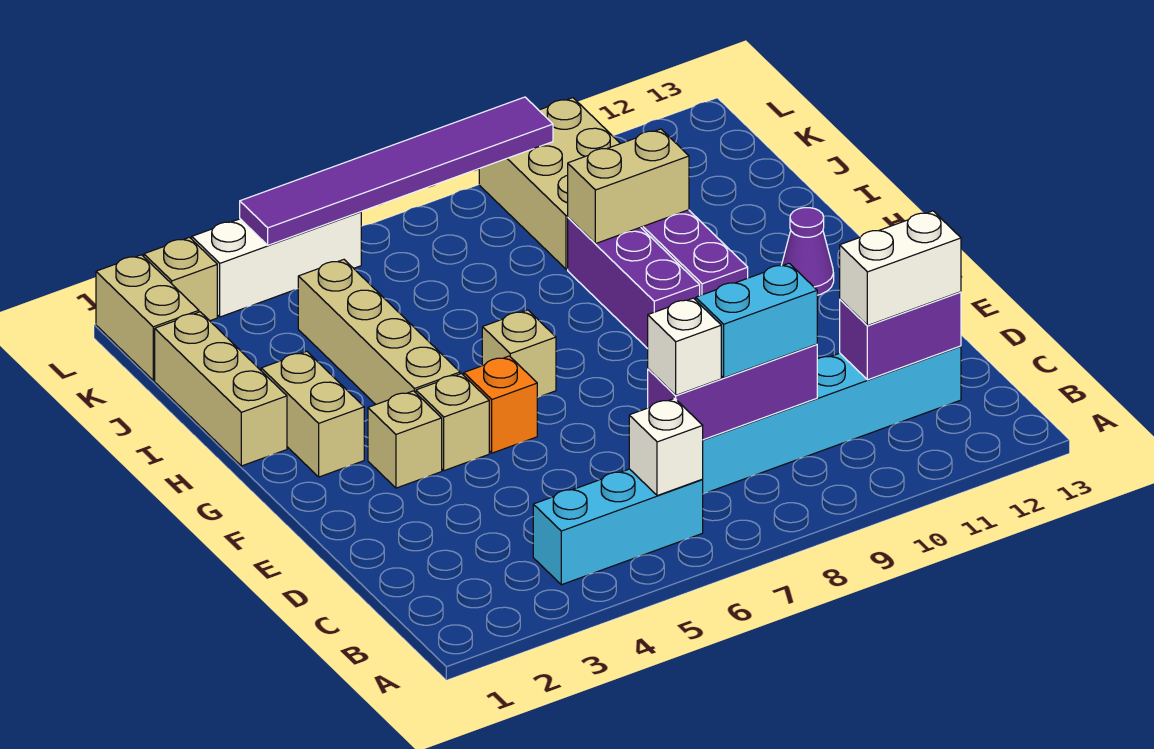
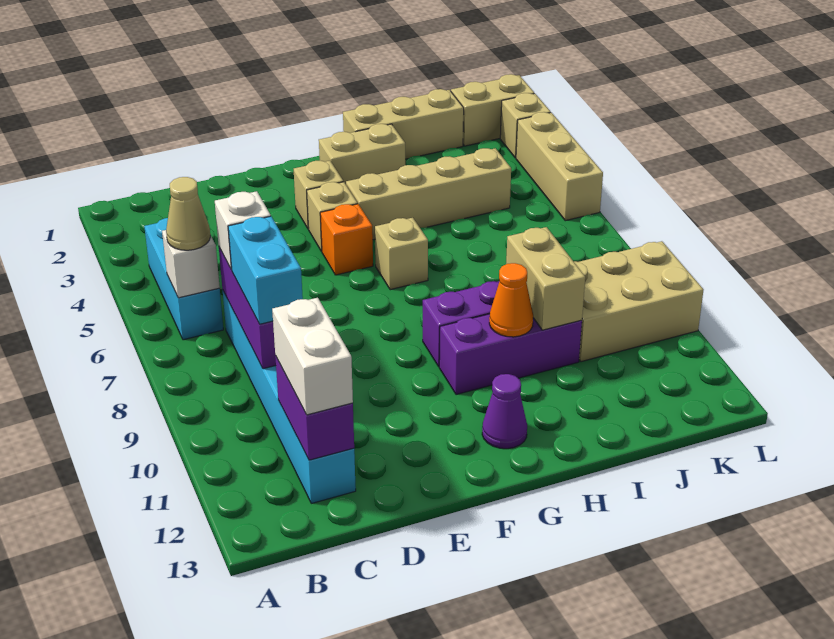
none -> tan cone B6 level 3
none -> orange cone H10 level 2
white brick L3:L5 level 1 -> tan brick L3:L5 level 1
purple tile L4:L9 level 2 -> none

